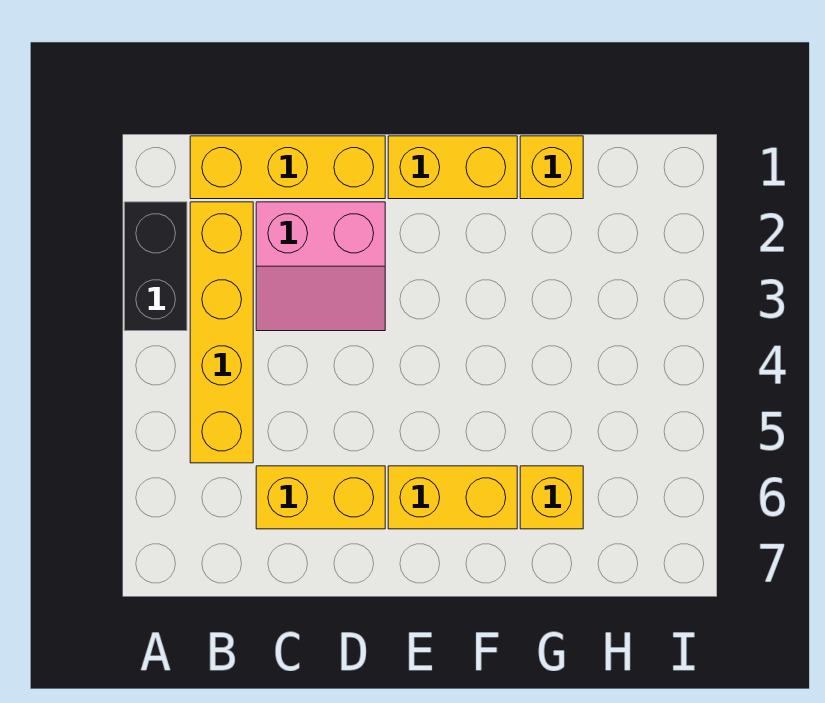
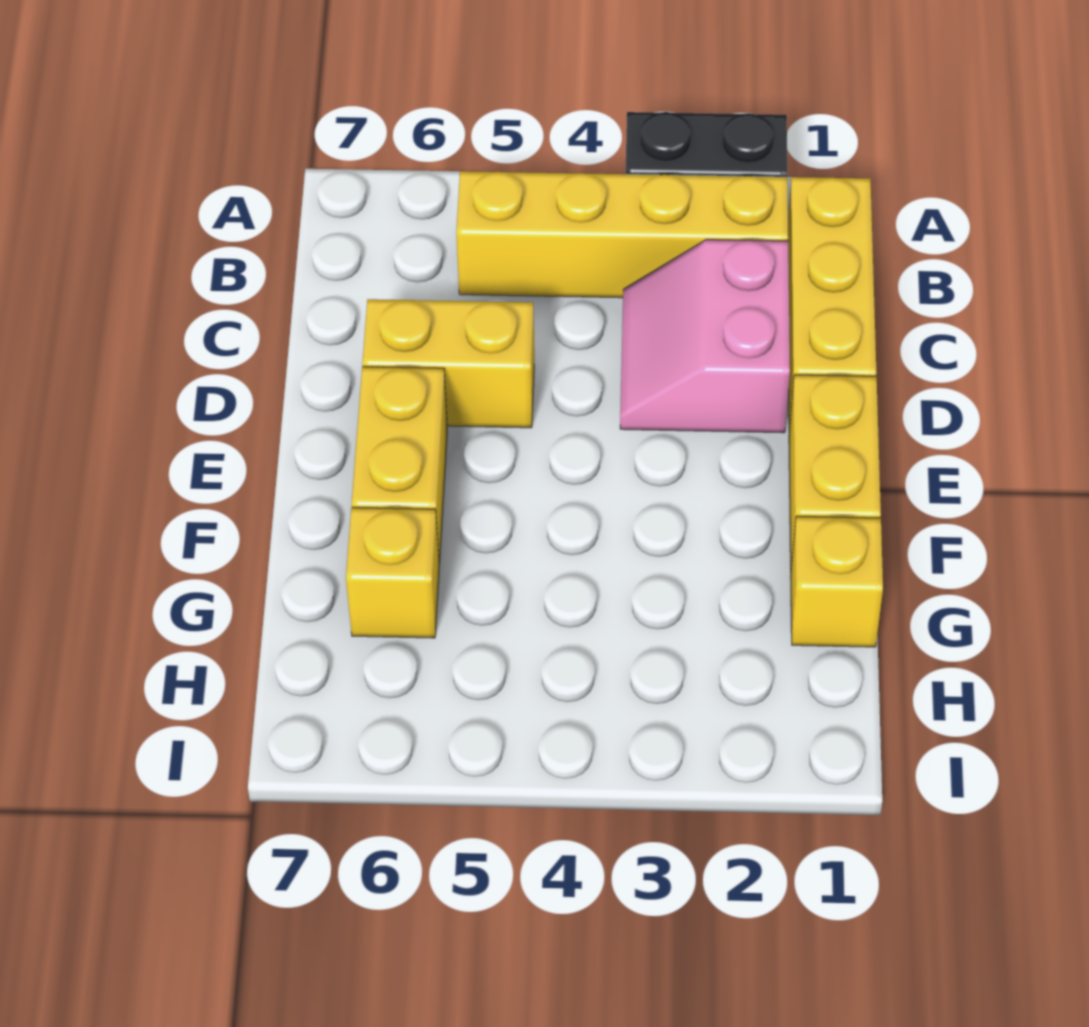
yellow brick C6:D6 level 1 -> yellow brick D5:D6 level 1

